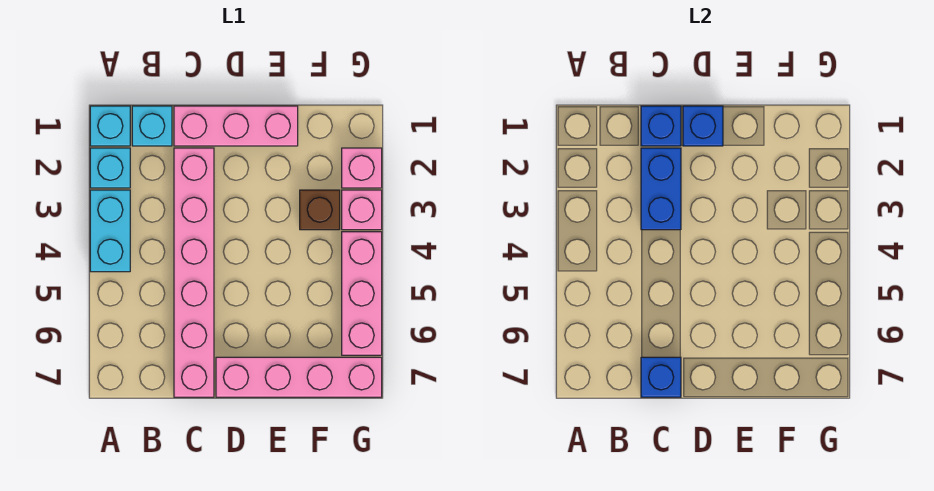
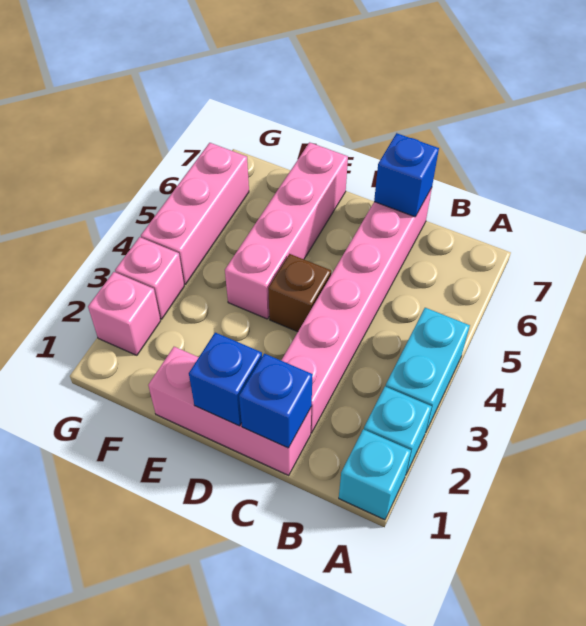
cyan brick B1 level 1 -> none
blue brick C2:C3 level 2 -> none
pink brick D7:G7 level 1 -> pink brick E4:E7 level 1
brown brick F3 level 1 -> brown brick D4 level 1

